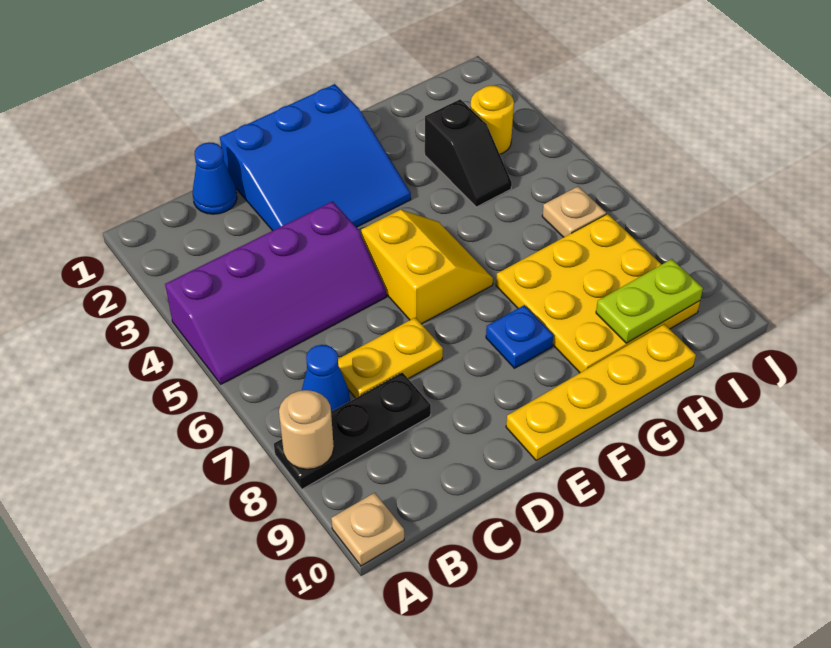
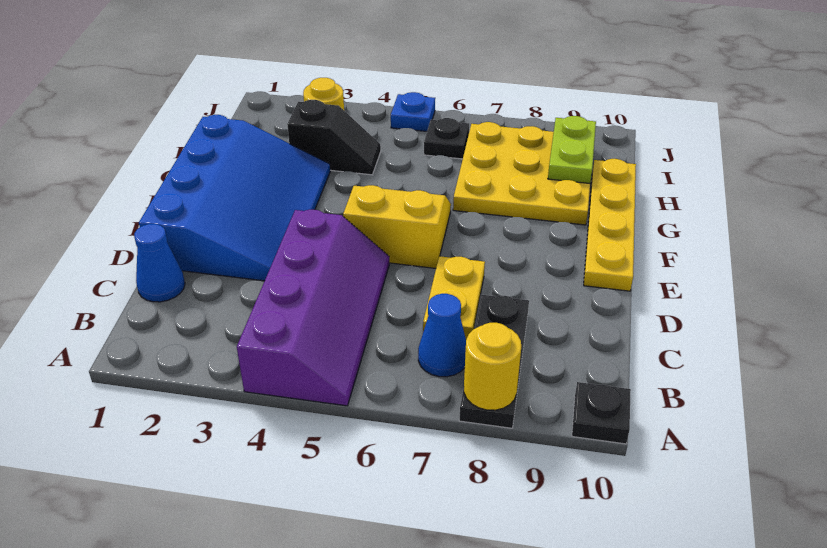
tan round brick A8 level 2 -> yellow round brick A8 level 2
tan plate A10 level 1 -> black plate A10 level 1
blue slope D1:F3 level 1 top 1 -> blue slope D1:G3 level 1 top 1
blue plate F8 level 1 -> blue plate J5 level 1
tan plate I6 level 1 -> black plate I6 level 1

